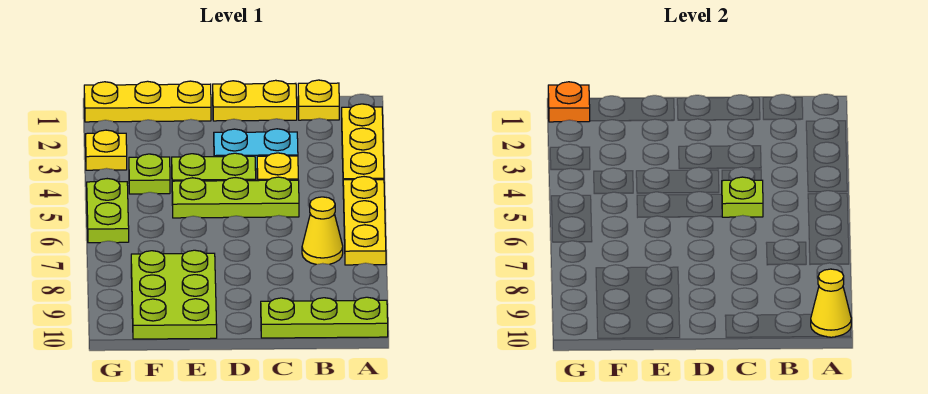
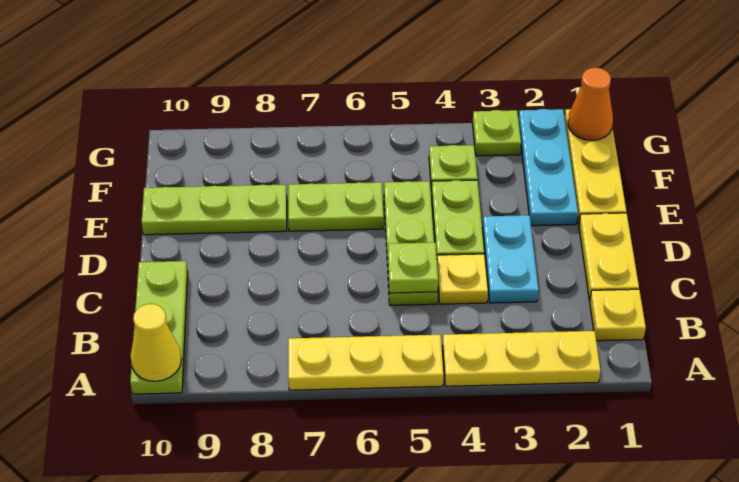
yellow cone B7 level 1 -> none
none -> cyan plate E2:G2 level 1
lime plate E8:F10 level 1 -> lime plate E8:E10 level 1
orange plate G1 level 2 -> orange cone G1 level 2
yellow plate G3 level 1 -> lime plate G3 level 1
lime plate G5:G6 level 1 -> lime plate E6:E7 level 1

